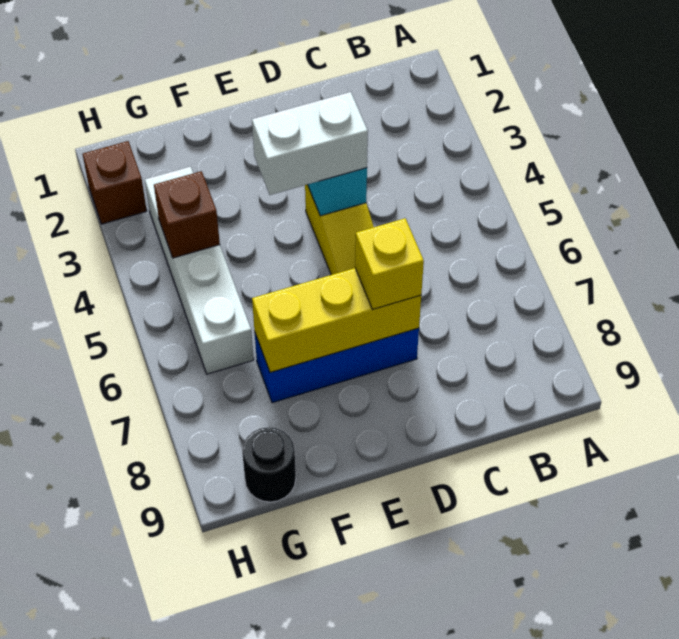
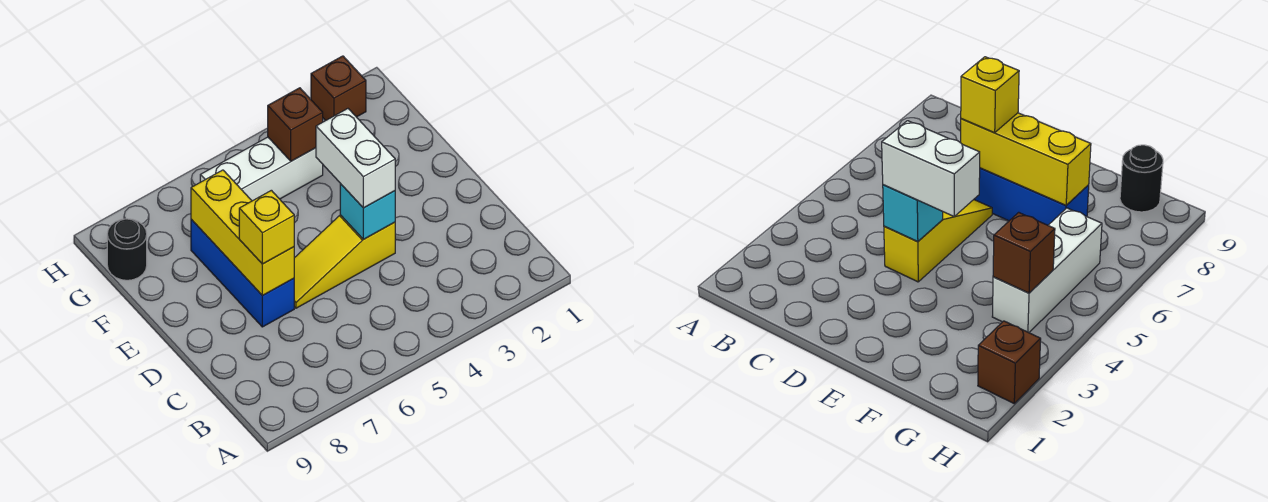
white brick G3:G6 level 1 -> white brick G4:G6 level 1

